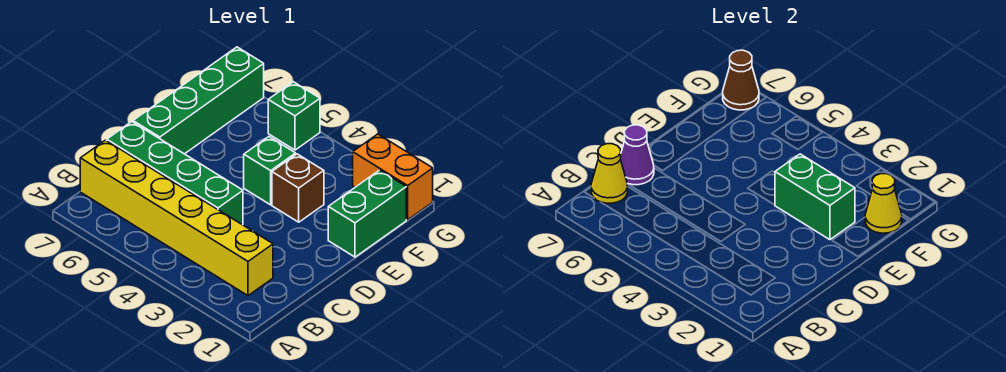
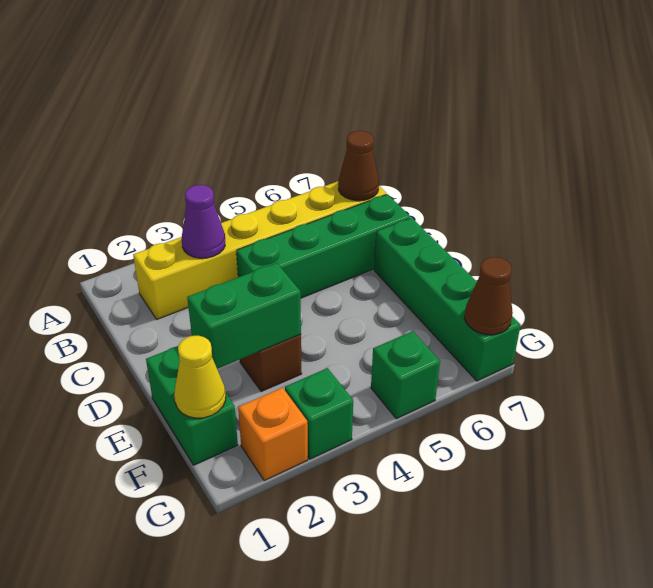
yellow cone B7 level 2 -> brown cone B7 level 2
purple cone C7 level 2 -> purple cone B3 level 2
green brick E4 level 1 -> green brick G3 level 1
orange brick G1:G2 level 1 -> orange brick G2 level 1

